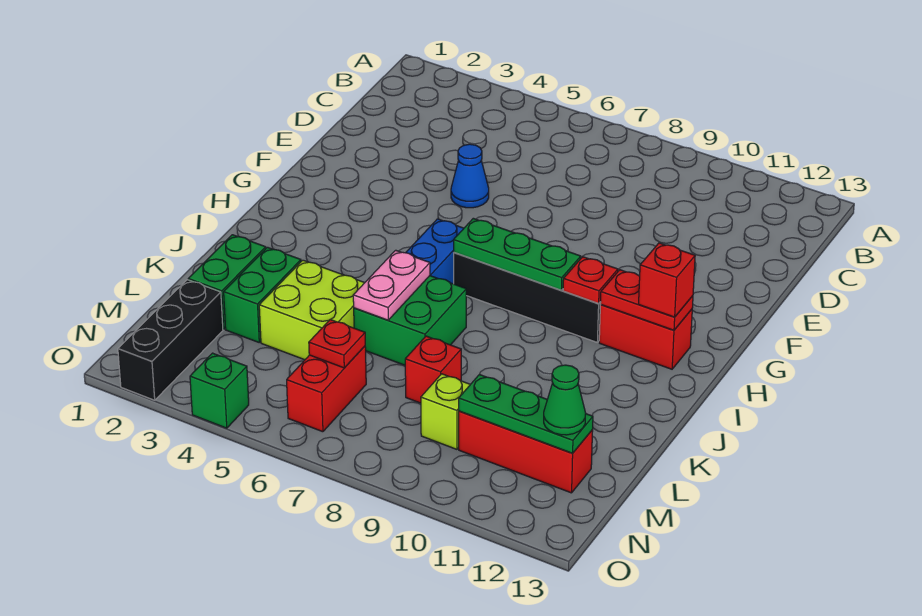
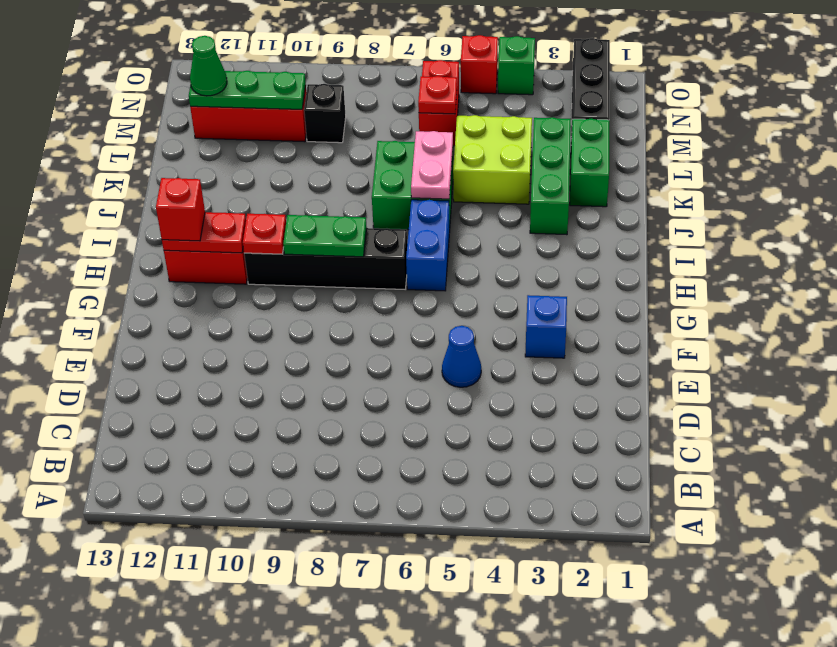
none -> blue brick F3 level 1
green plate H7:H9 level 2 -> green plate H8:H9 level 2
green brick K3:L3 level 1 -> green brick J3:L3 level 1
red brick L8 level 1 -> red brick O5 level 1
lime brick M9 level 1 -> black brick M9 level 1

